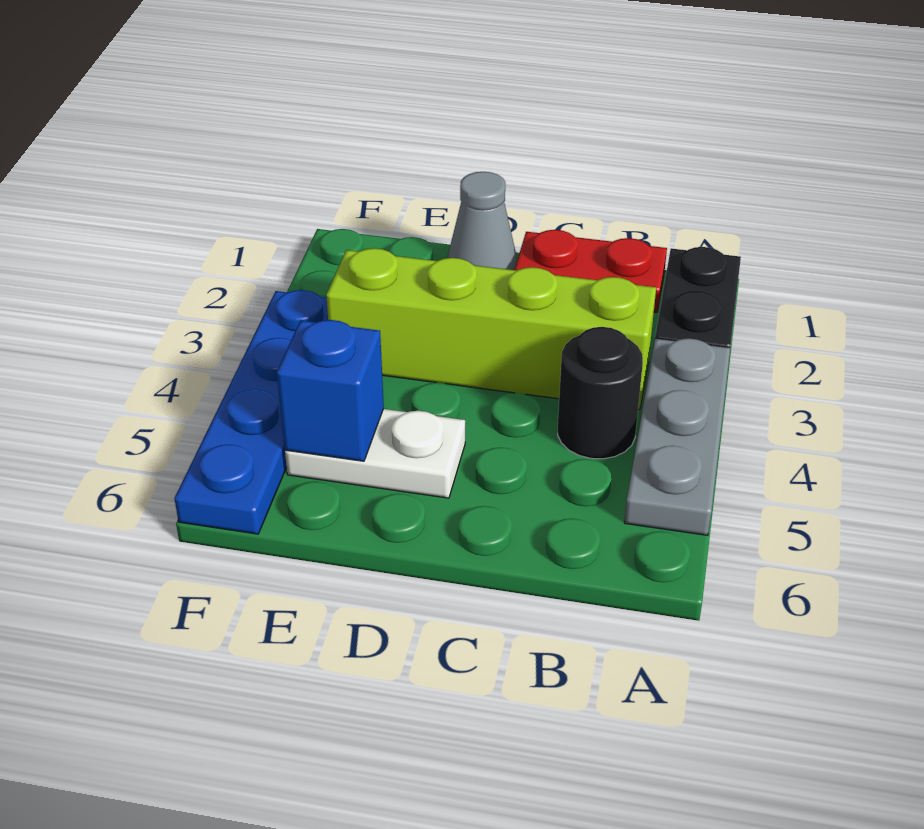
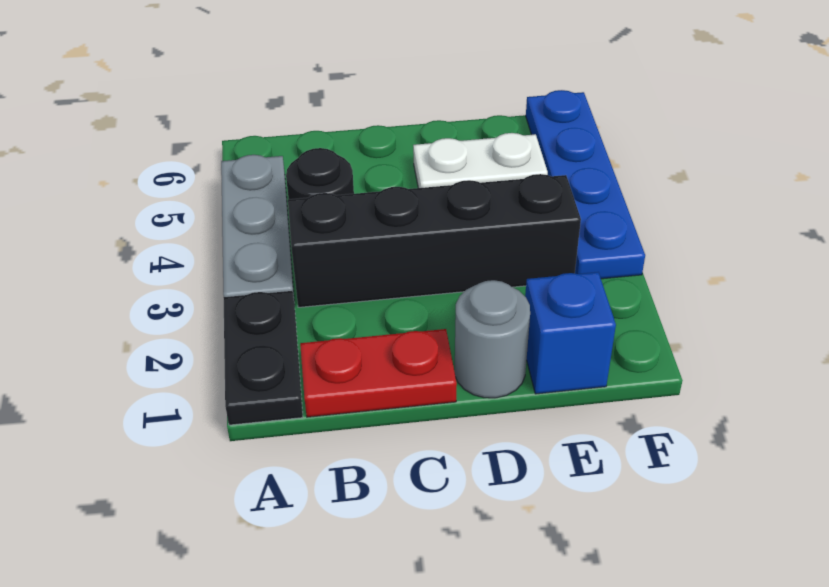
lime brick B3:E3 level 1 -> black brick B3:E3 level 1
grey cone D1 level 1 -> grey round brick D1 level 1
blue brick E5 level 2 -> blue brick E1 level 1

